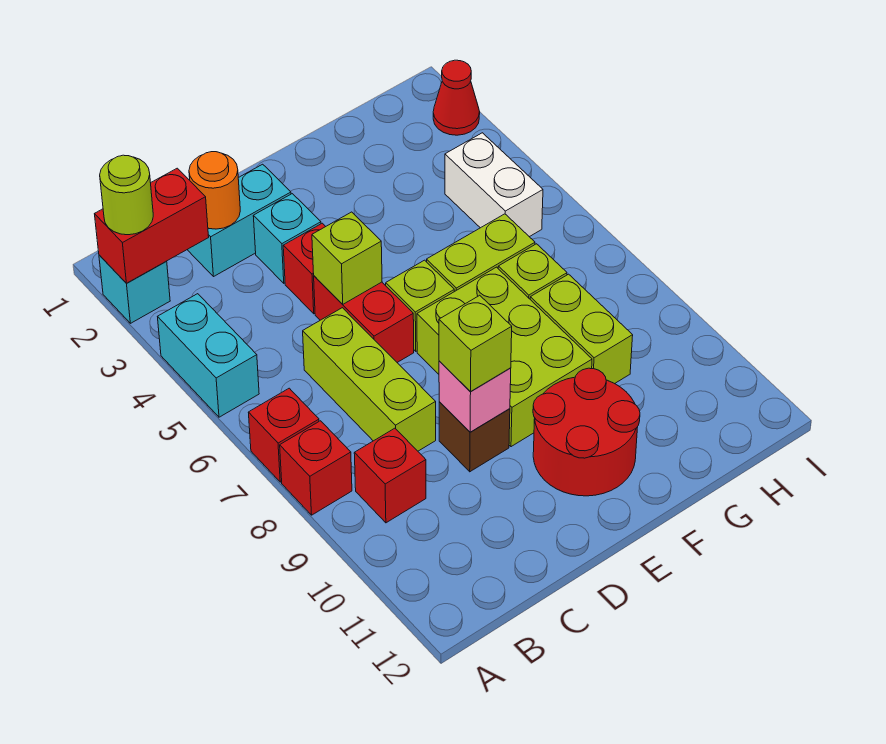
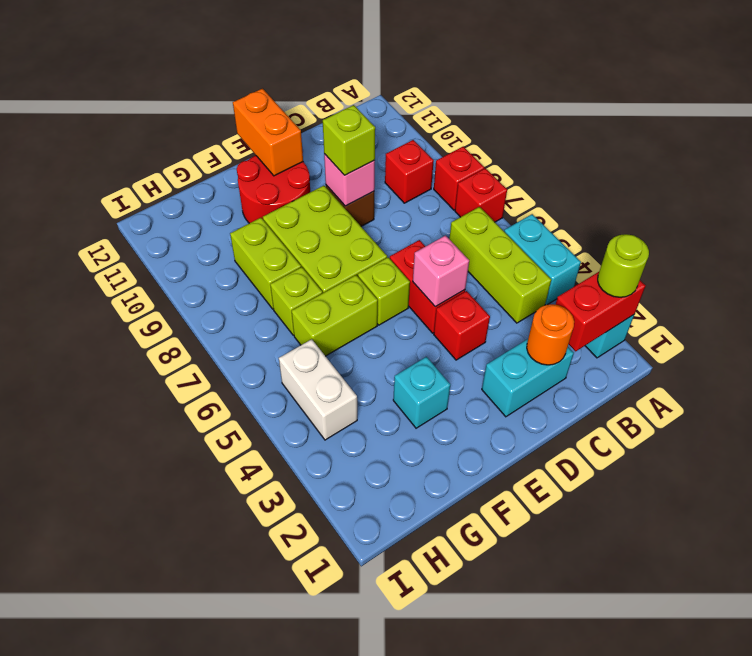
lime brick C6:C8 level 1 -> lime brick B4:B6 level 1
cyan brick D3 level 1 -> cyan brick F3 level 1
lime brick D5 level 2 -> pink brick D5 level 2
none -> orange brick E11:E12 level 2
red cone I2 level 1 -> none

